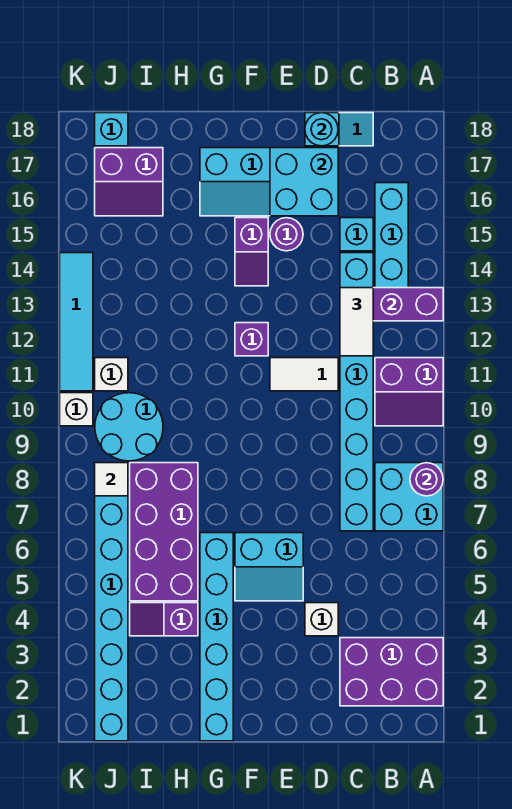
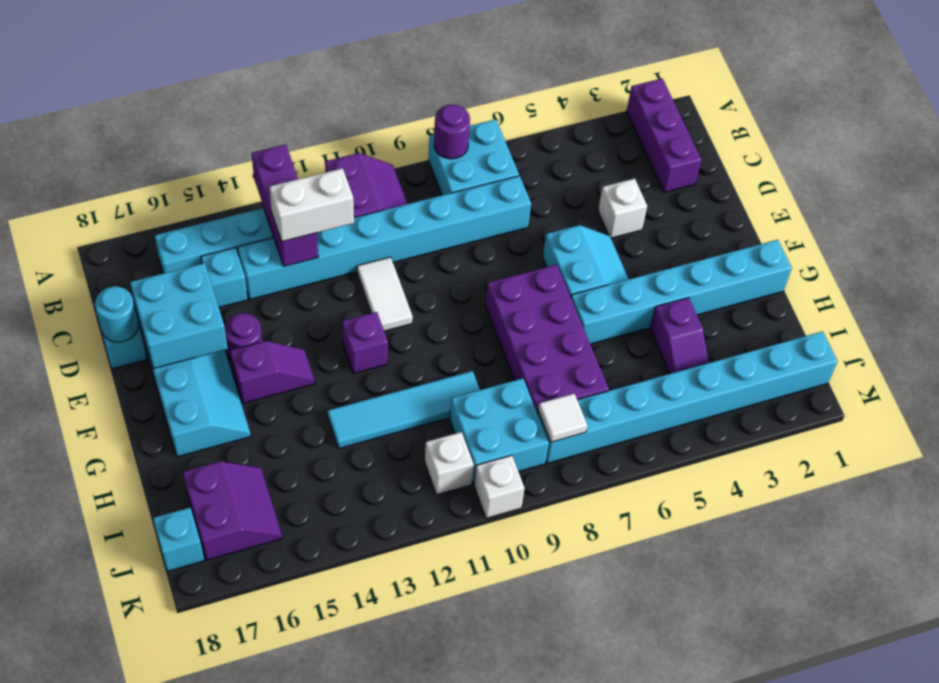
purple brick A2:C3 level 1 -> purple brick A2:C2 level 1
white tile C12:C13 level 3 -> white brick C12:C13 level 3
purple brick H5:I8 level 1 -> purple brick F7:I8 level 1
cyan round brick I9:J10 level 1 -> cyan brick I9:J10 level 1
cyan tile K11:K14 level 1 -> cyan tile H10:H13 level 1

